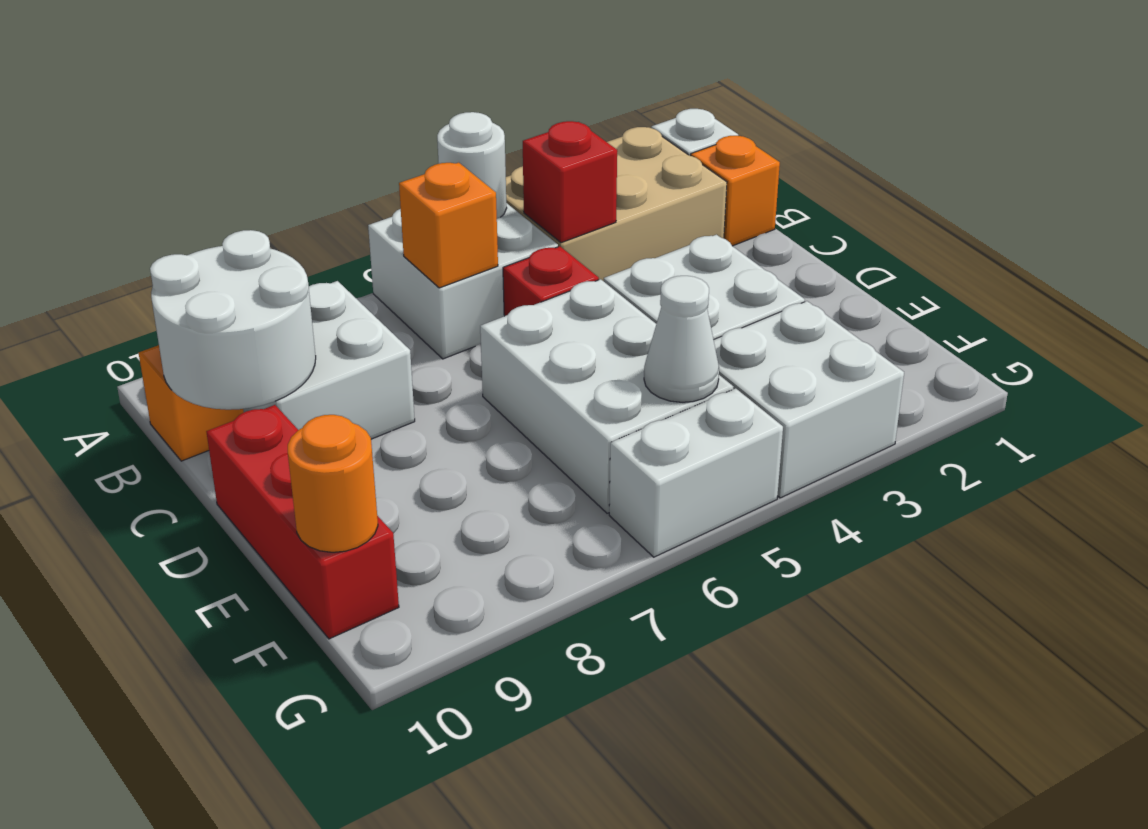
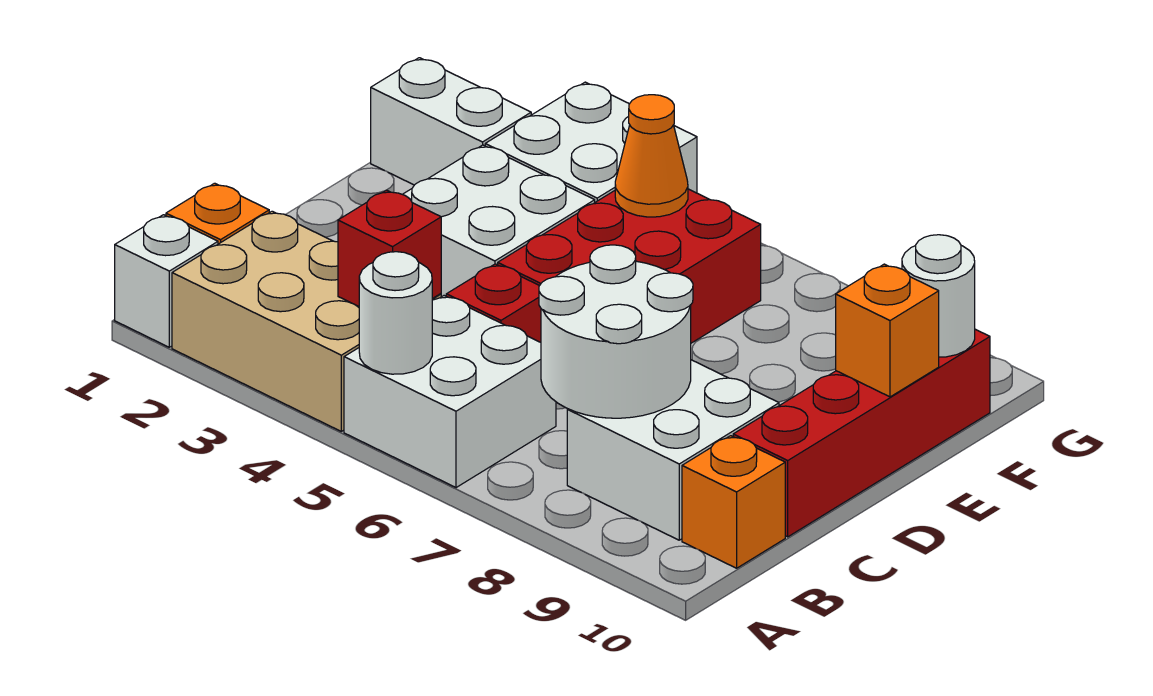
orange brick B6 level 2 -> orange brick E10 level 2
white round brick B9:C10 level 2 -> white round brick B7:C8 level 2
white brick D5:F6 level 1 -> red brick D5:F6 level 1
red brick D10:F10 level 1 -> red brick C10:F10 level 1
white cone F5 level 2 -> orange cone F5 level 2
orange round brick F10 level 2 -> white round brick F10 level 2
white brick G5:G6 level 1 -> white brick F1:F2 level 1

